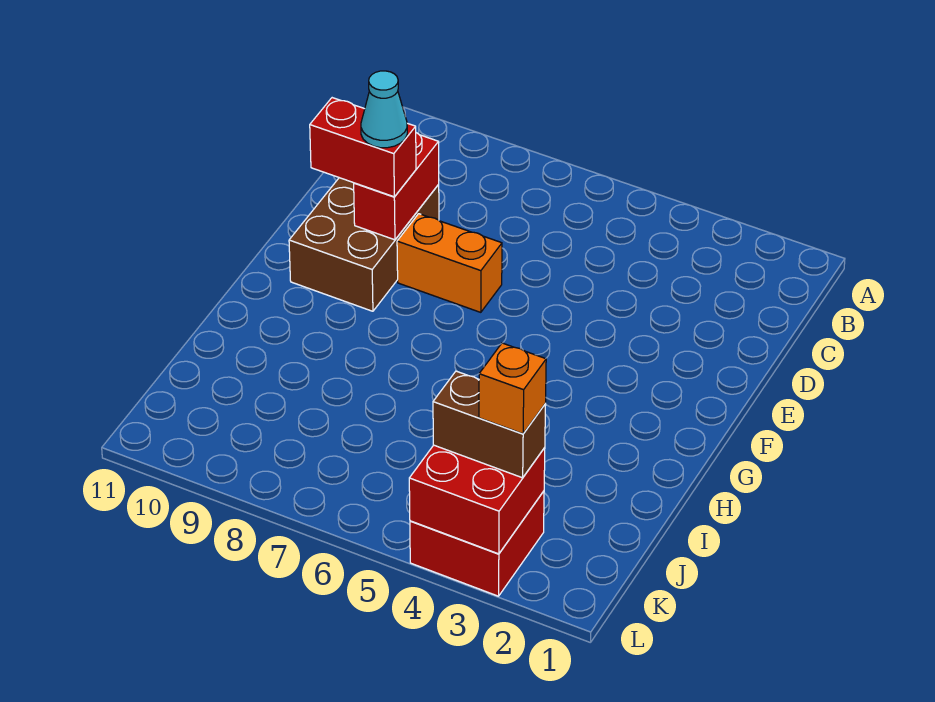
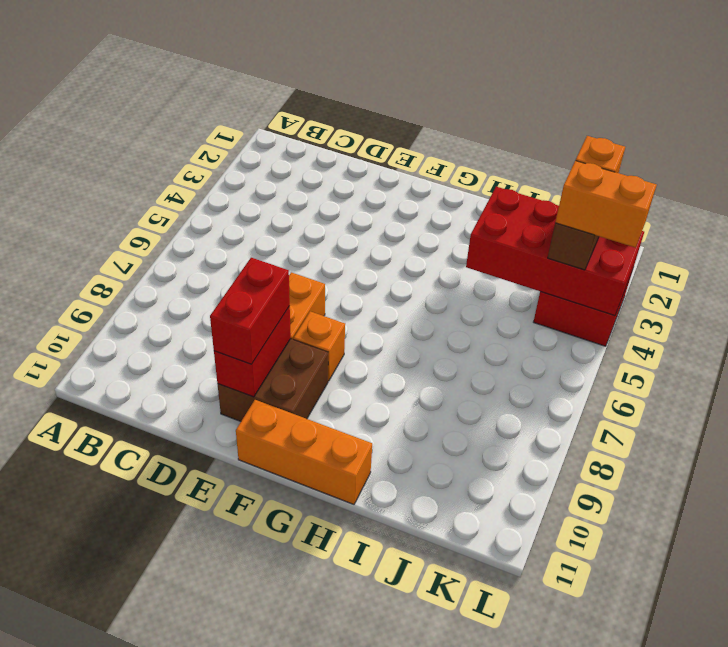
brown brick D9:F10 level 1 -> brown brick E9:F10 level 1
red brick D9:E9 level 2 -> red brick E9:E10 level 2
cyan cone E9 level 4 -> none
none -> orange brick F8 level 1
none -> orange brick F11:H11 level 1
red brick K3:L4 level 2 -> red brick I3:L4 level 2
none -> orange brick K4:L4 level 4

